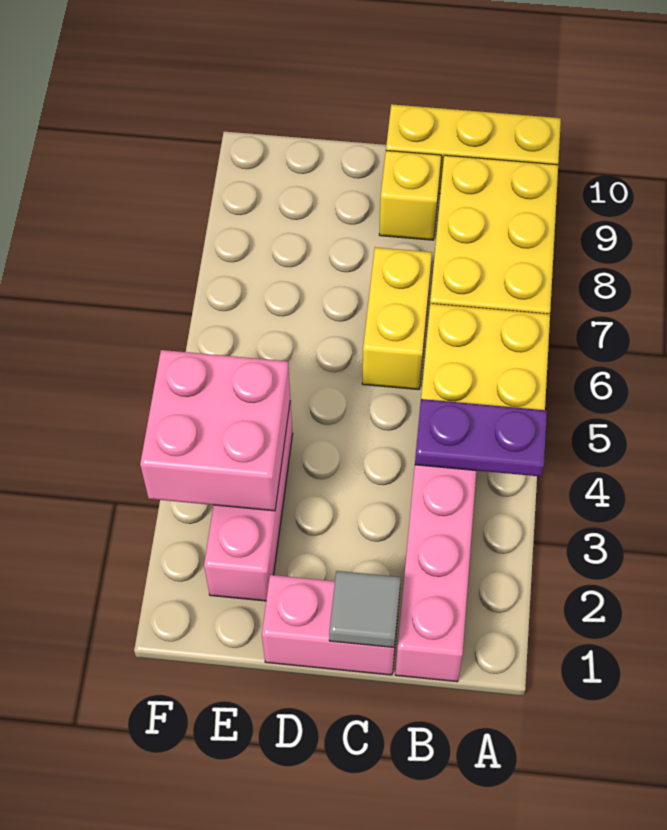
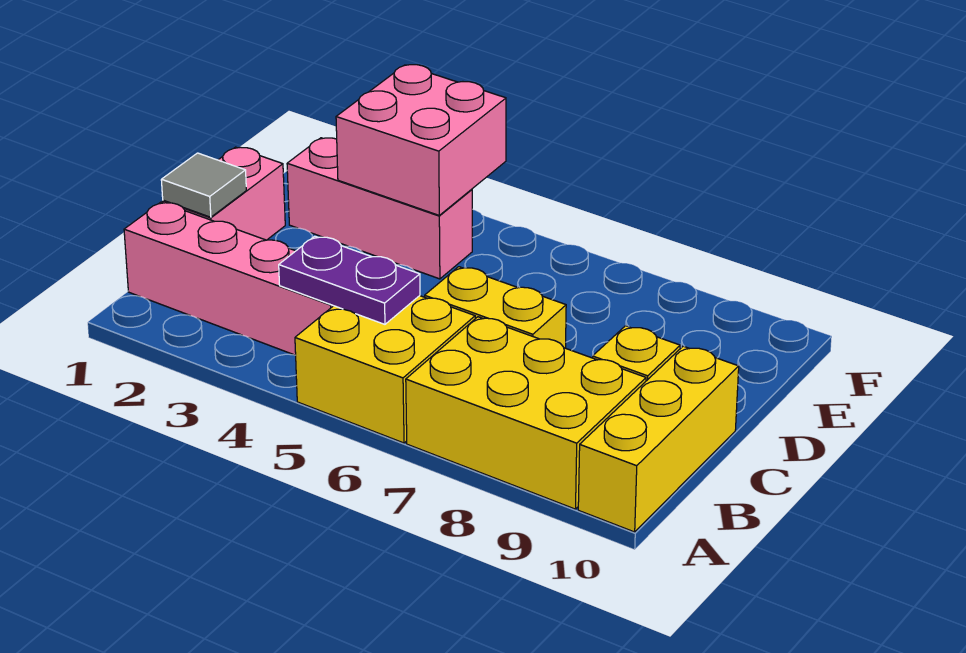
purple plate A4:B4 level 2 -> purple plate B4:B5 level 2

